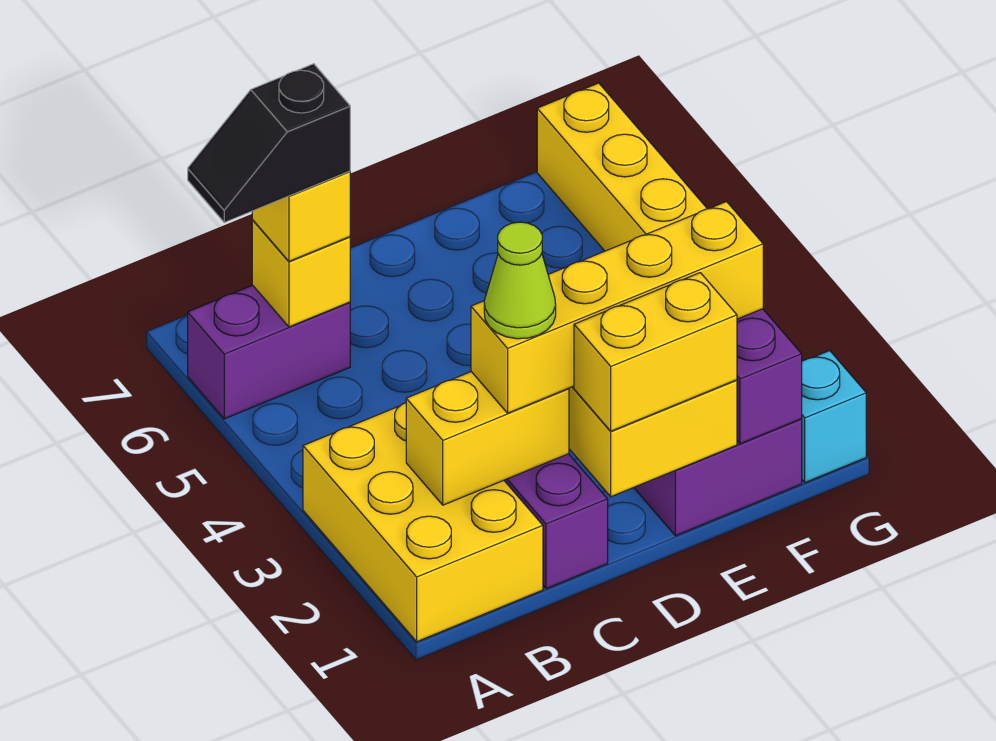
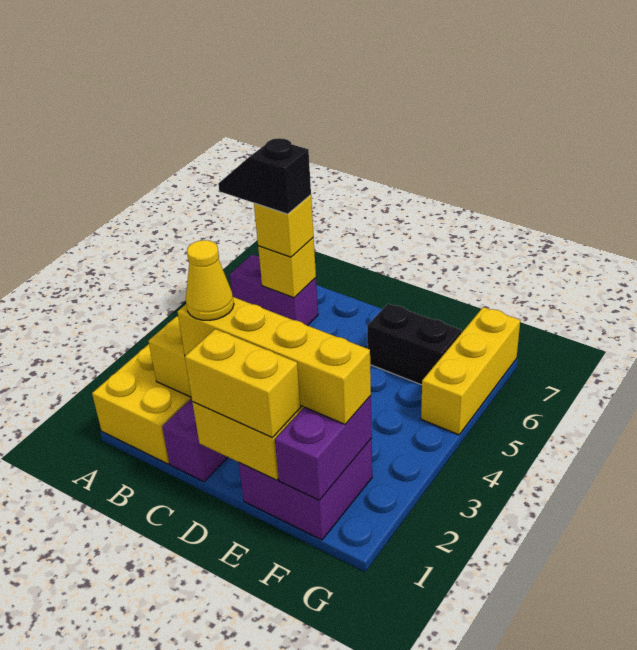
lime cone C2 level 4 -> yellow cone C2 level 4
none -> black brick E6:F6 level 1
cyan brick G1 level 1 -> none

